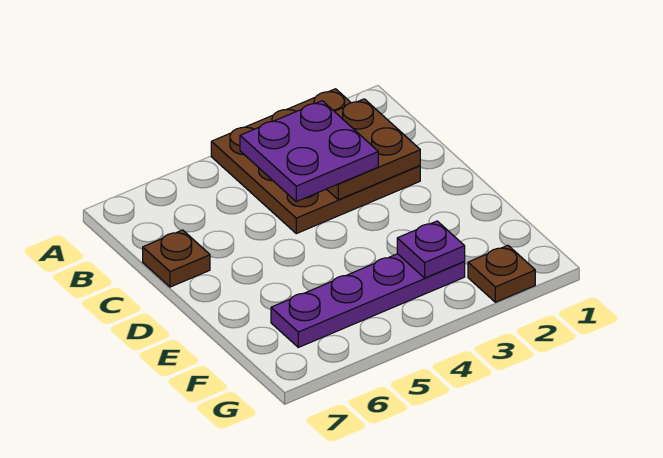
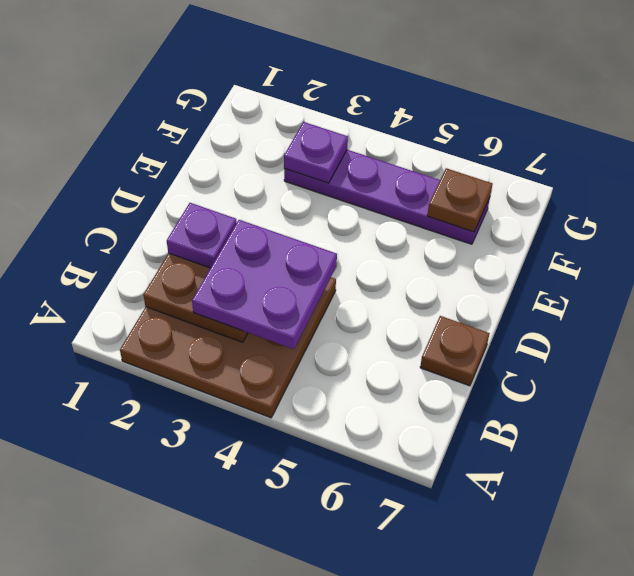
none -> purple plate C2 level 3
brown plate G2 level 1 -> brown plate F6 level 2

